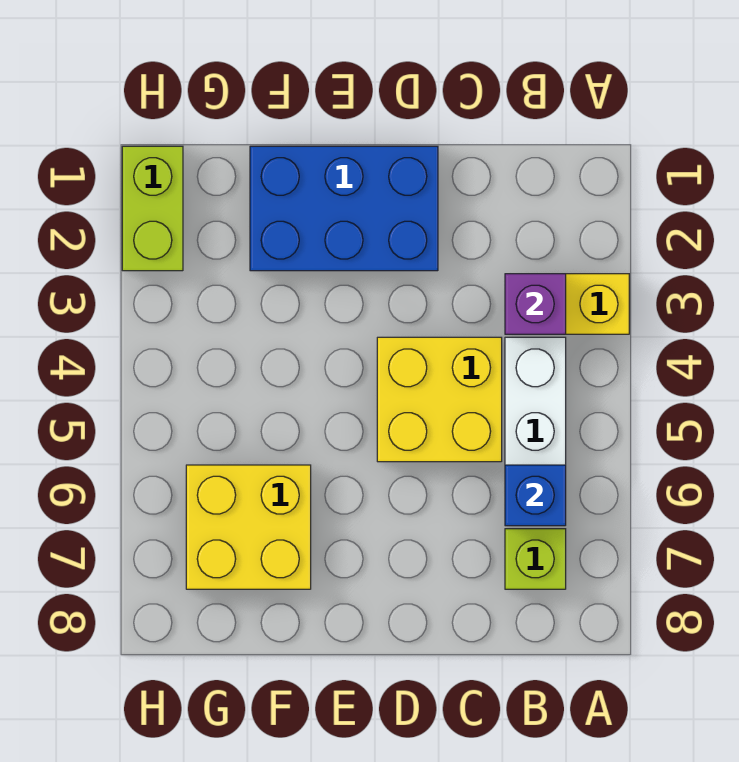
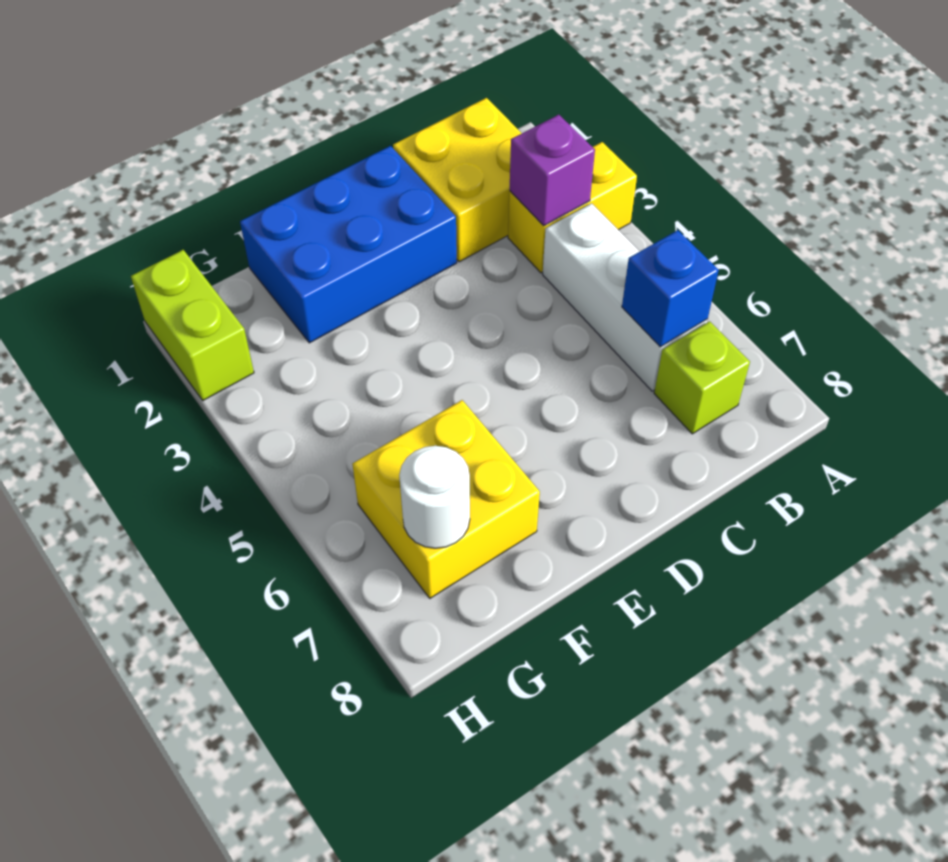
yellow brick C4:D5 level 1 -> yellow brick B1:C2 level 1
none -> white round brick G7 level 2

